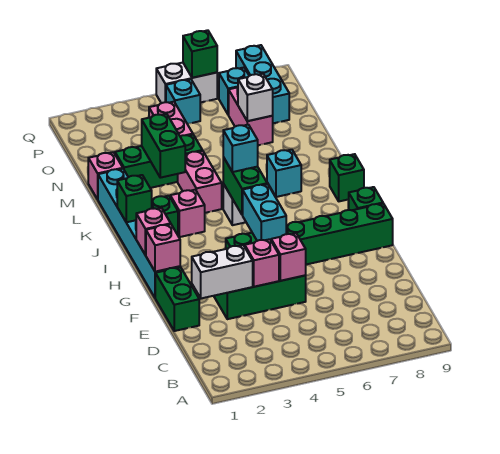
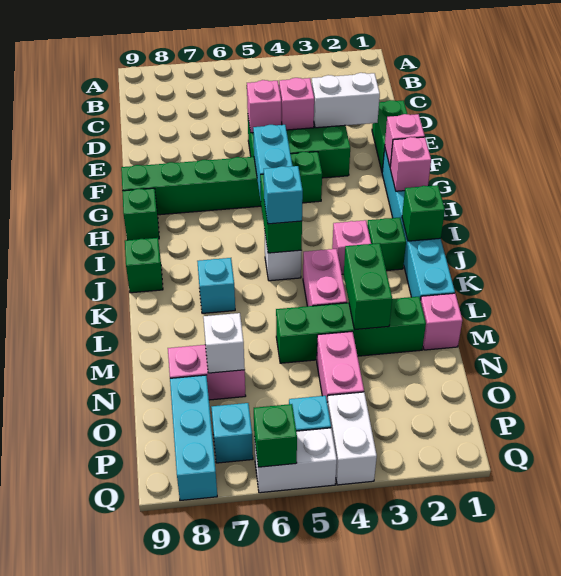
green brick M2:M4 level 1 -> green brick M2:M5 level 1
pink brick N7:O7 level 1 -> pink brick N7:N8 level 1
none -> white brick P4:Q4 level 1

